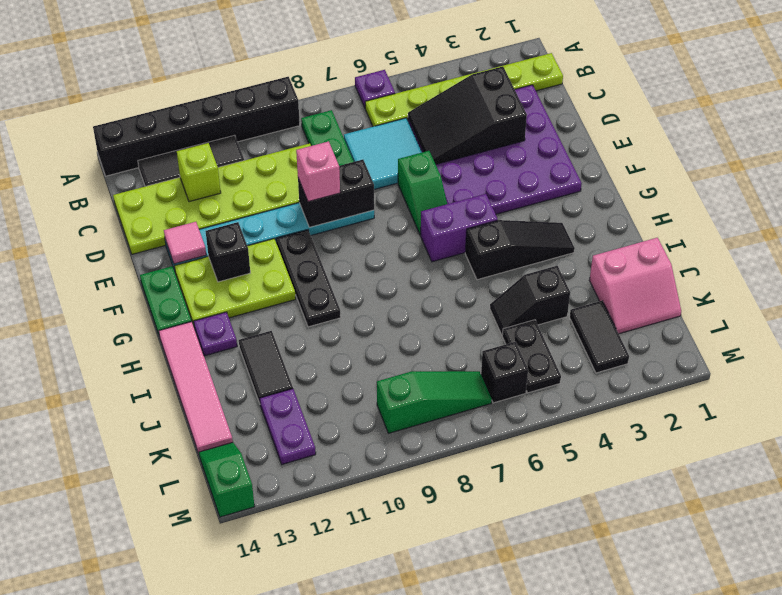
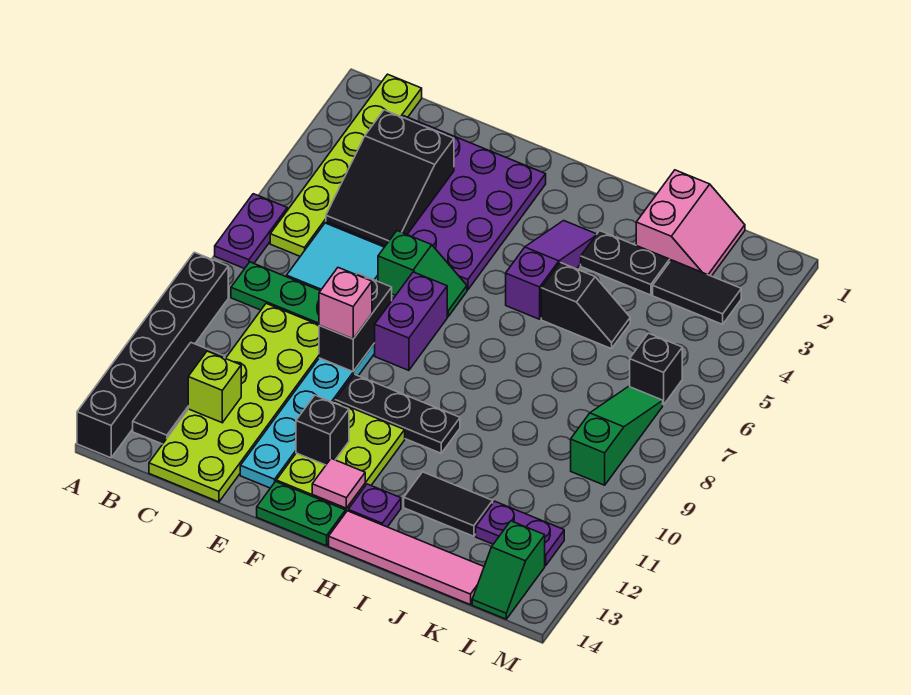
purple plate A6 level 1 -> purple plate A6:A7 level 1
pink tile E13 level 2 -> pink tile G13 level 2
purple brick G5:G6 level 1 -> purple brick F7:F8 level 1
black slope H3:H5 level 1 top 5 -> purple slope H3:H5 level 1 top 5
black slope J4:J5 level 1 top 4 -> black slope I5:J5 level 1 top I
black plate K5:L5 level 1 -> black plate I3:J3 level 1
green slope L14:M14 level 1 top M -> green slope L13:L14 level 1 top 13

